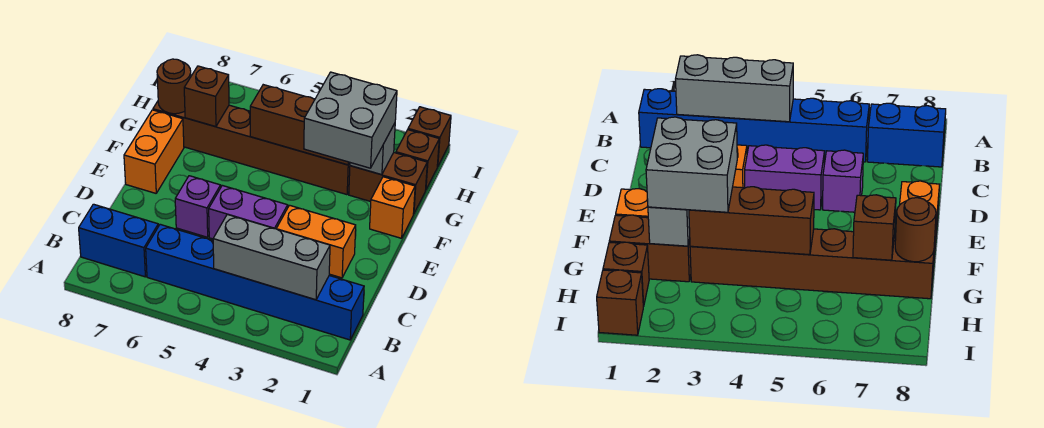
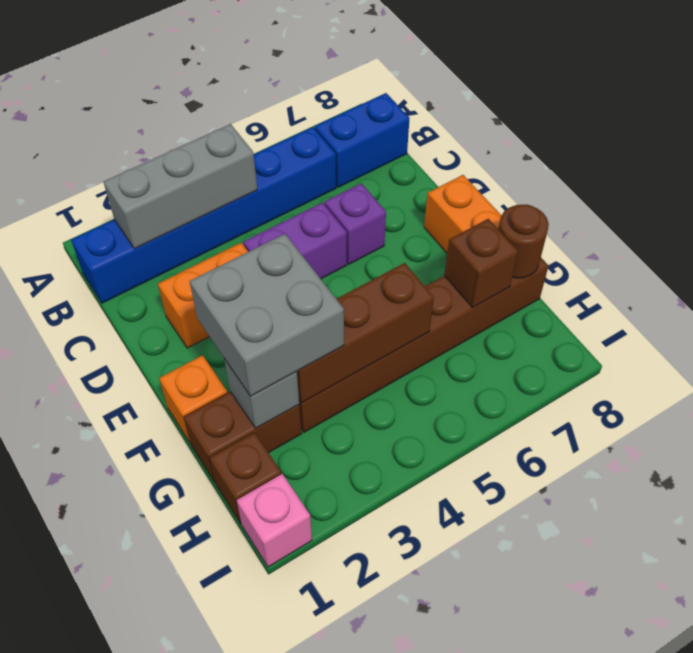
brown brick I1 level 1 -> pink brick I1 level 1

